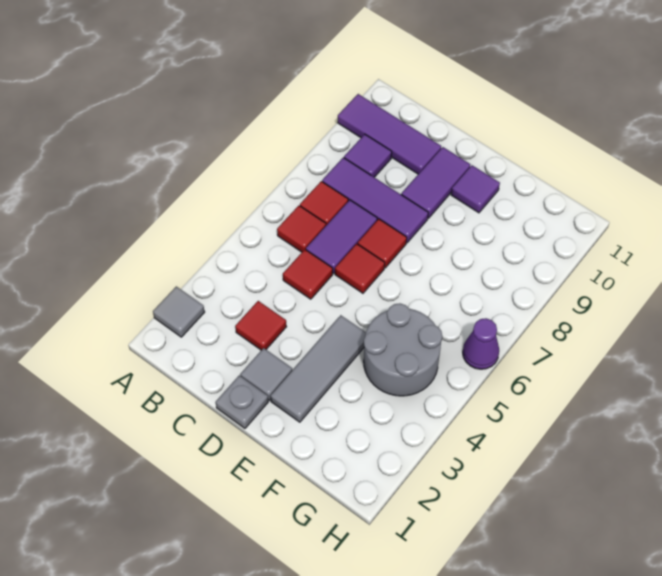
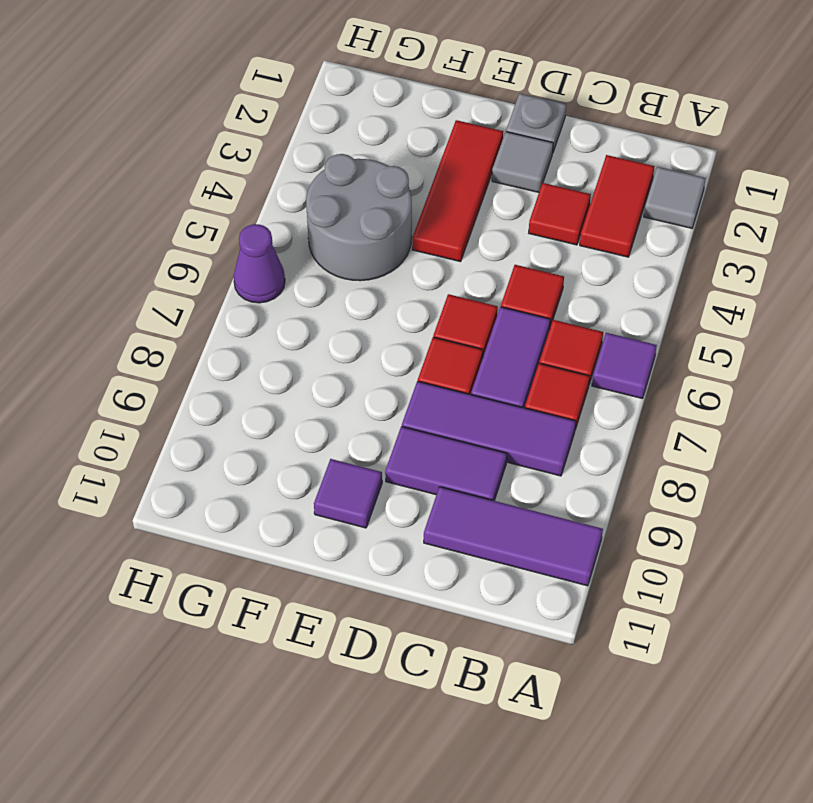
none -> red tile B2:B3 level 1
purple tile B9 level 1 -> purple tile A6 level 1
purple tile D9:D10 level 1 -> purple tile C9:D9 level 1
grey tile E2:E4 level 1 -> red tile E2:E4 level 1

